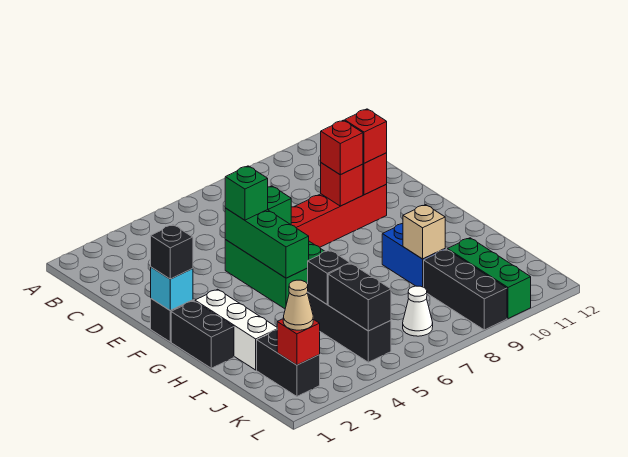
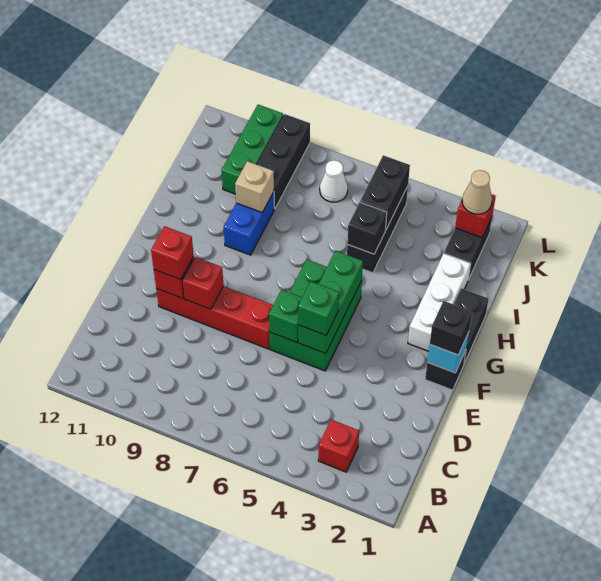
red brick E9 level 3 -> red brick B3 level 1

